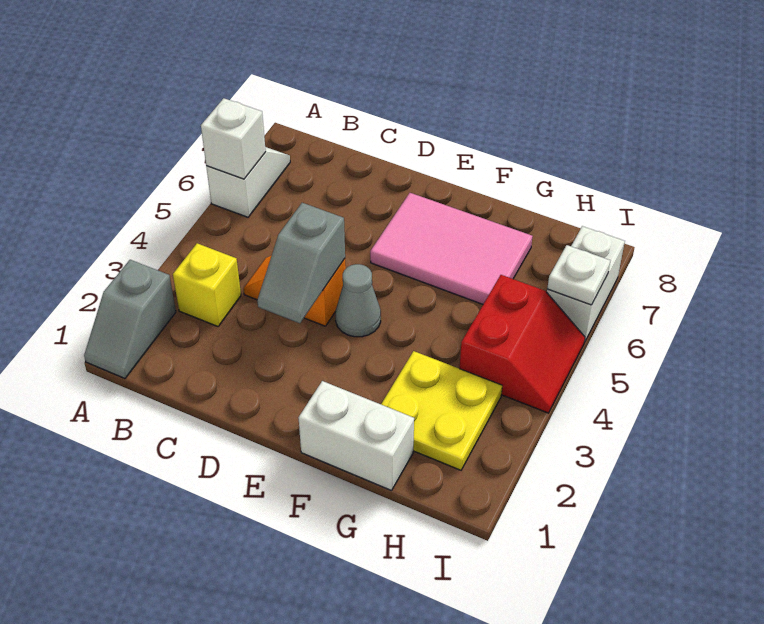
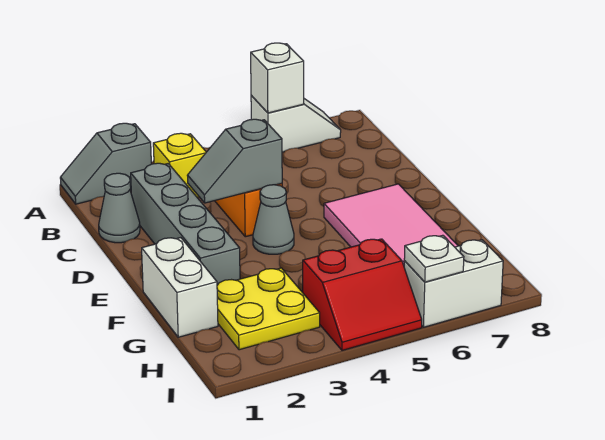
none -> grey cone C1 level 1
none -> grey brick C2:F2 level 1

